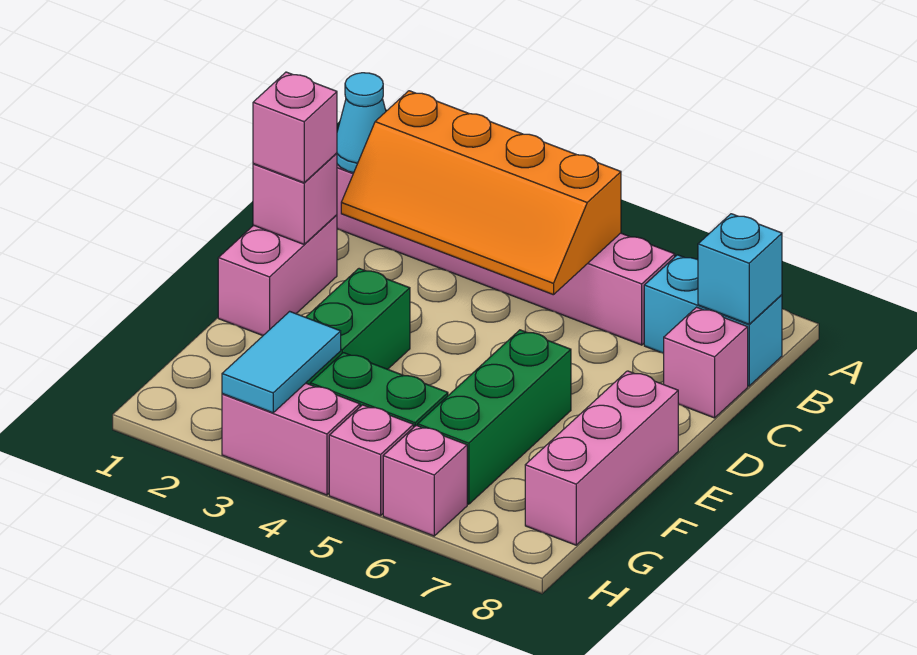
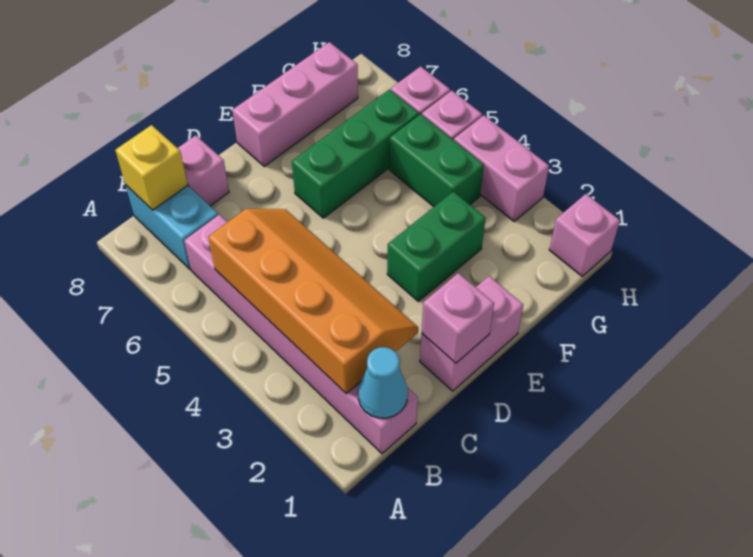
cyan brick B8 level 2 -> yellow brick B8 level 2
pink brick D1 level 3 -> pink brick H1 level 1
cyan tile G3:H3 level 2 -> none

